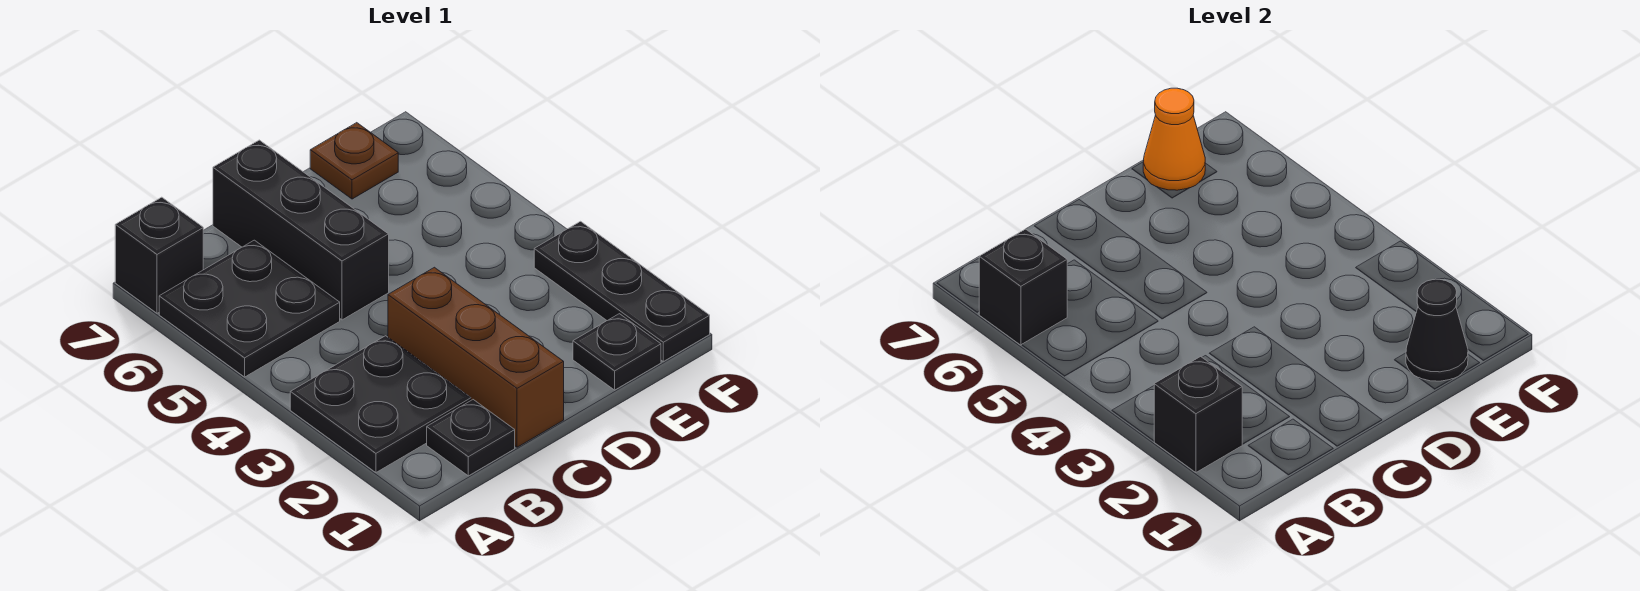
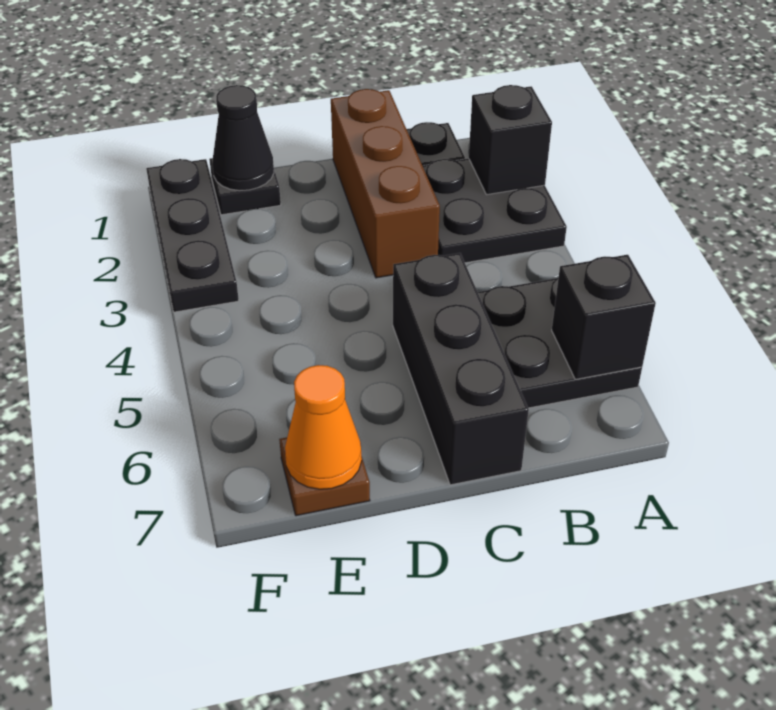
black brick A7 level 1 -> none

